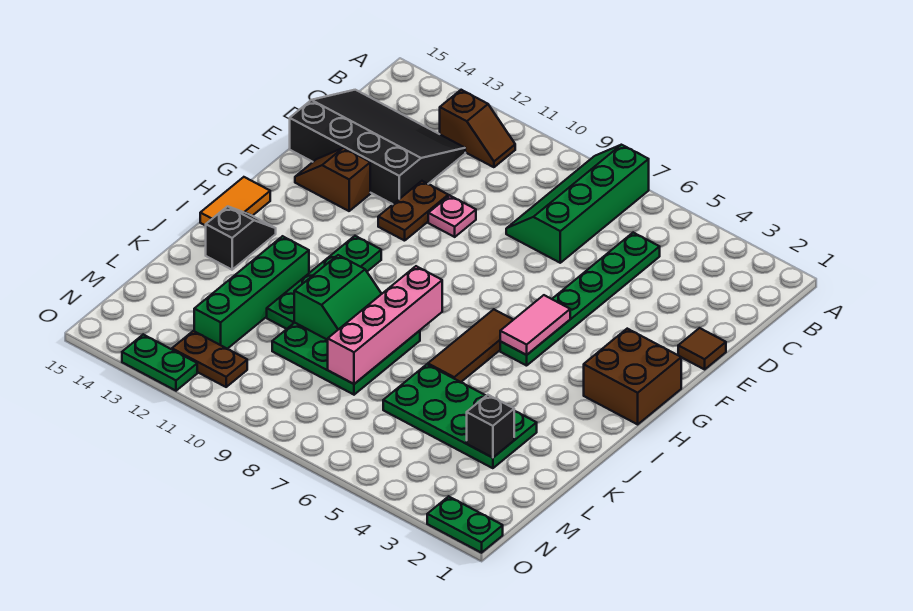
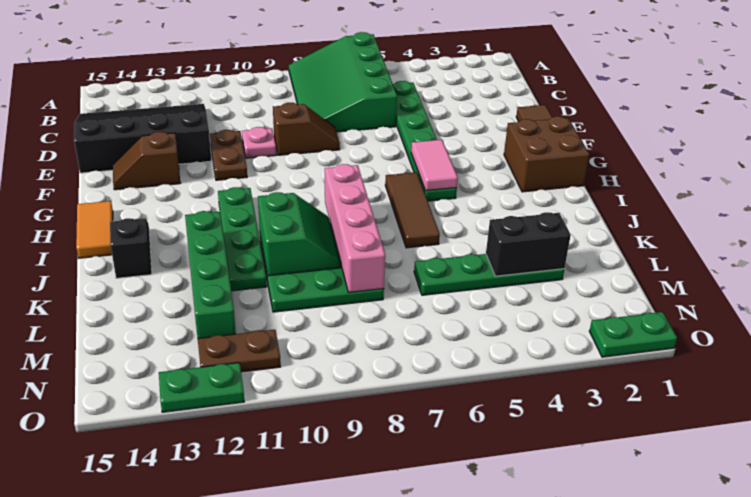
green slope A7:D8 level 1 top 7 -> green slope A6:D8 level 1 top 6
brown slope B11:B12 level 1 top 12 -> brown slope E8:E9 level 1 top 9
green plate K3:L6 level 1 -> green plate L3:L6 level 1
black brick L3 level 2 -> black brick L3:L4 level 2

